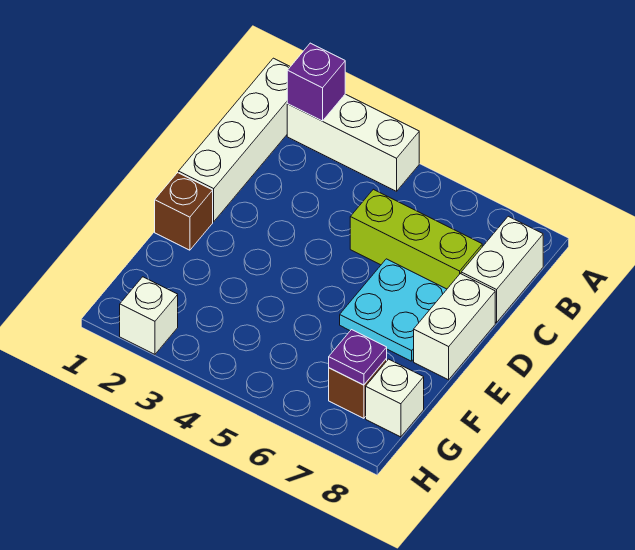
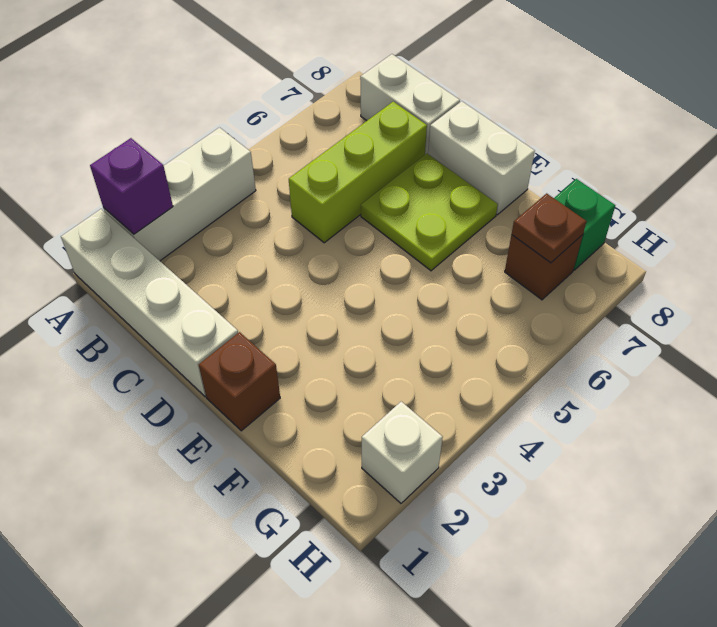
cyan plate D6:E7 level 1 -> lime plate D6:E7 level 1
purple plate G7 level 2 -> brown plate G7 level 2
white brick G8 level 1 -> green brick G8 level 1

